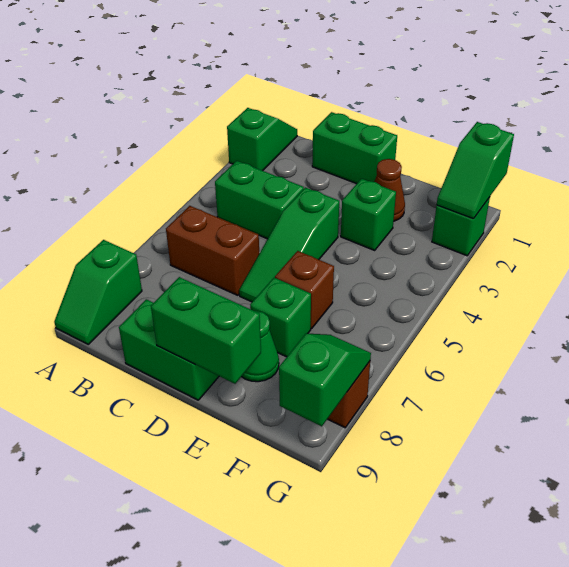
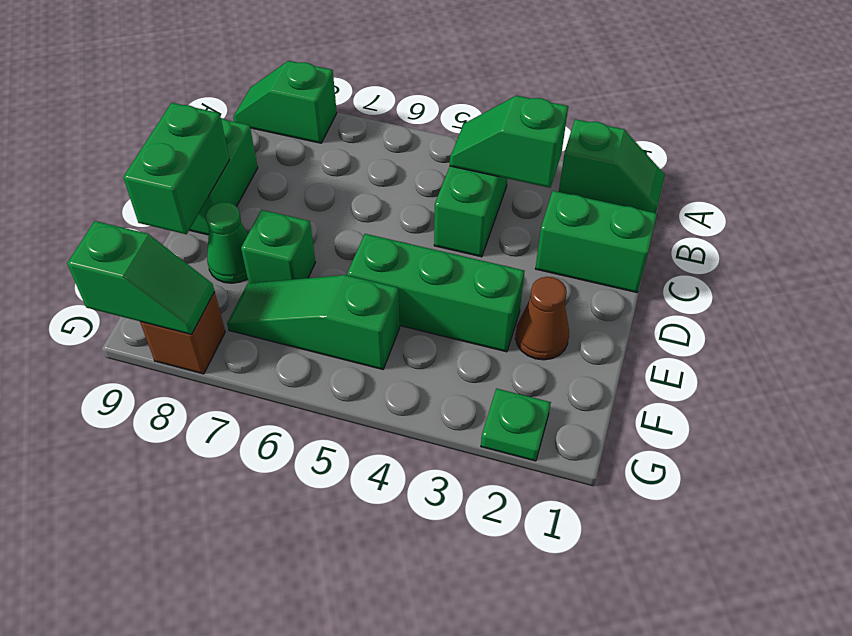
brown brick B6:C6 level 1 -> none
green brick C1:D1 level 1 -> green brick C1:C2 level 1
green slope D4:D6 level 1 top 4 -> green slope F5:F7 level 1 top 5
green brick E3 level 1 -> green brick E3:E5 level 1
brown brick E6 level 1 -> none
green slope G1:G2 level 2 top 1 -> green slope B3:B4 level 2 top 3
green brick G2 level 1 -> green plate G2 level 1

